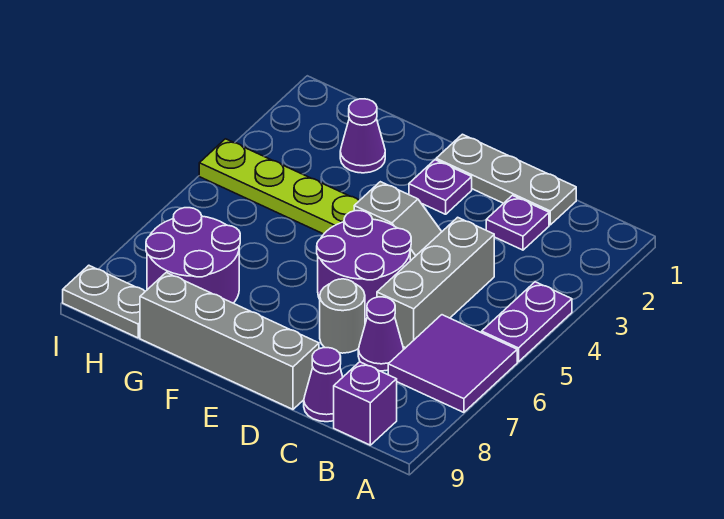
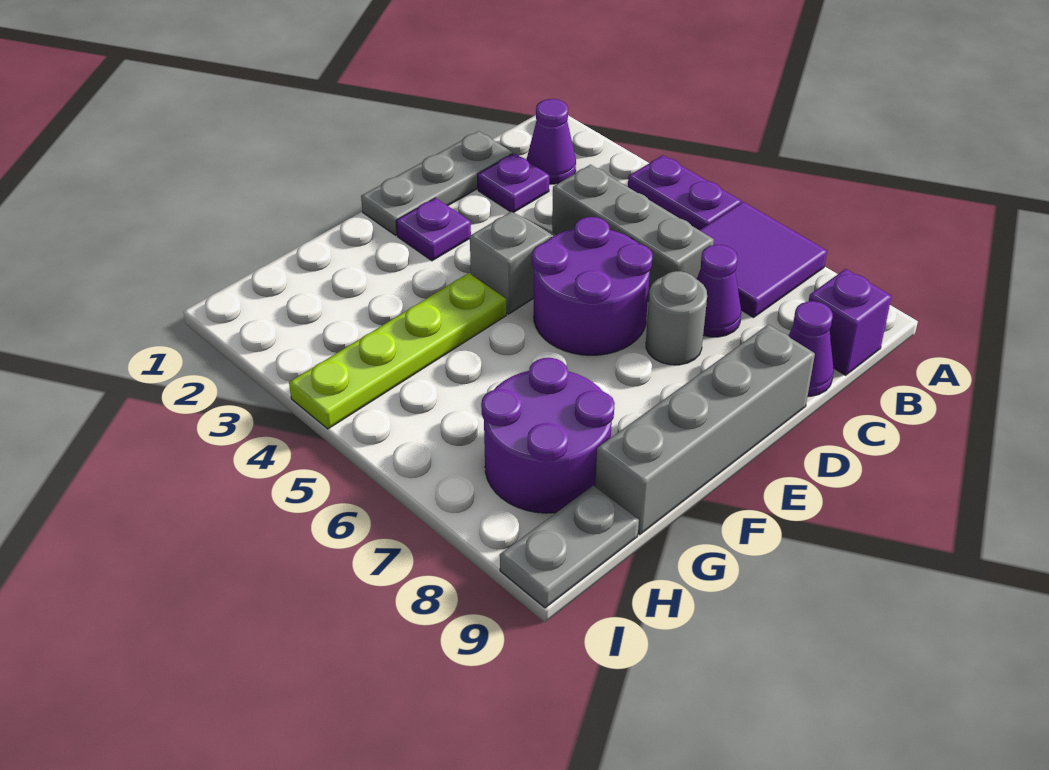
purple cone G2 level 1 -> purple cone B2 level 1

